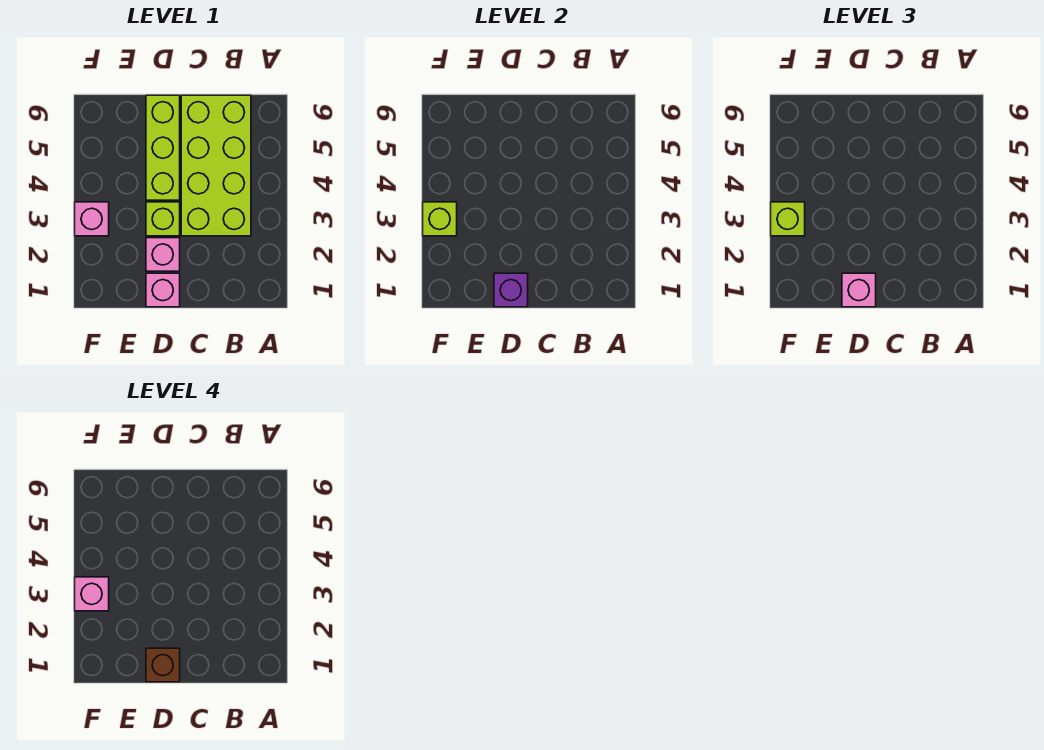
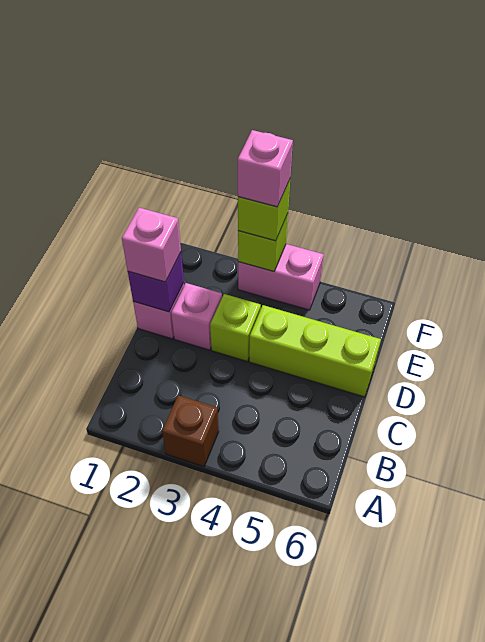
lime brick B3:C6 level 1 -> none
brown brick D1 level 4 -> brown brick A3 level 1
pink brick F3 level 1 -> pink brick F3:F4 level 1

